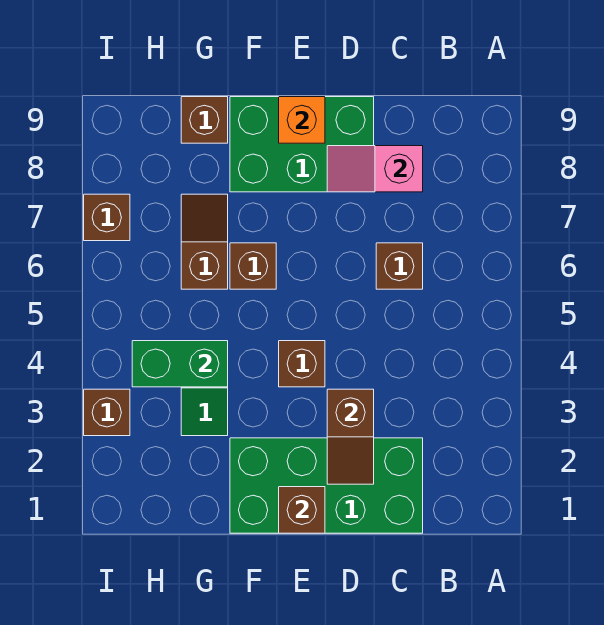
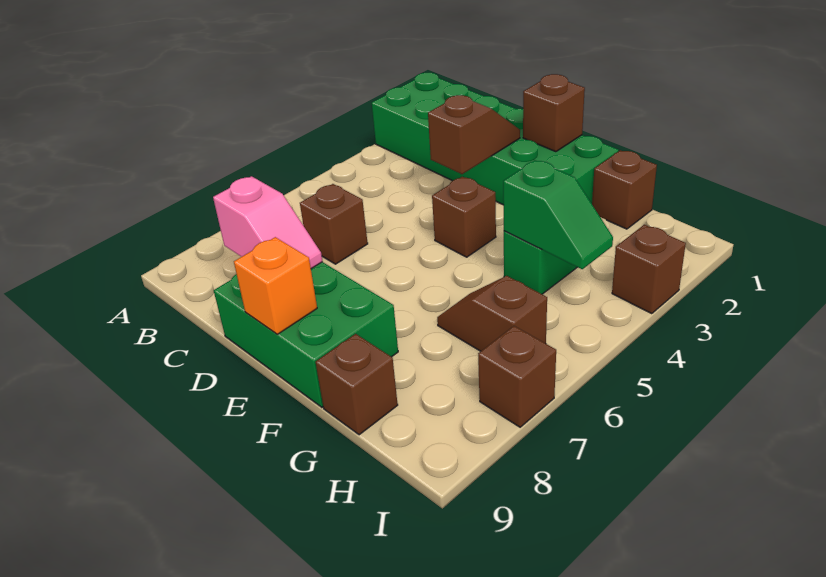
green brick C1:F2 level 1 -> green brick A1:F2 level 1
brown brick F6 level 1 -> brown brick G1 level 1
green brick G4:H4 level 2 -> green slope G4:H4 level 2 top G
brown slope G6:G7 level 1 top 6 -> brown slope G6:H6 level 1 top H

